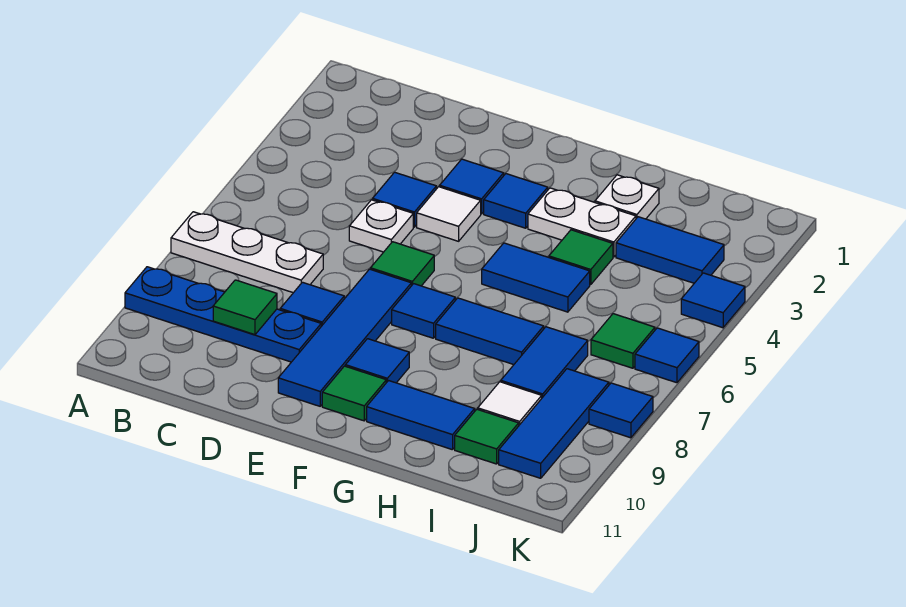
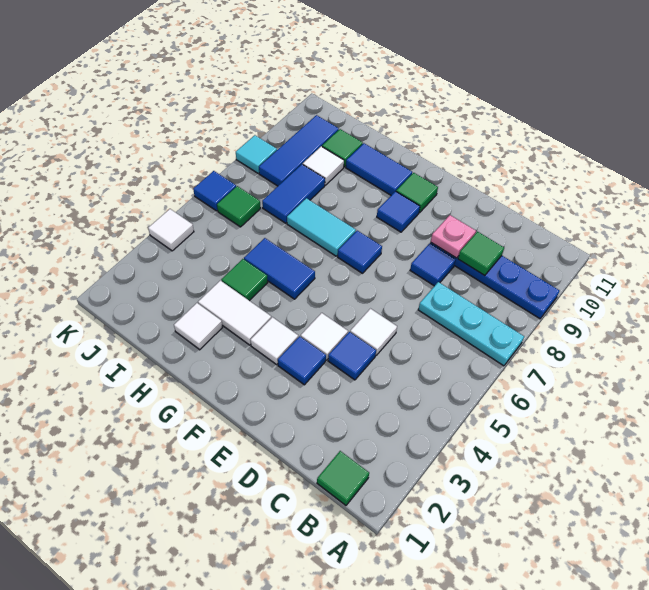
white plate A7:C7 level 1 -> cyan plate A7:C7 level 1
white plate D5 level 1 -> white tile D5 level 1
none -> pink plate D9 level 2
green tile E6 level 1 -> green tile B1 level 1
blue tile E7:E10 level 1 -> none
blue tile F3 level 1 -> white tile F3 level 1
white plate G3:H3 level 1 -> white tile G3:H3 level 1
blue tile G7:H7 level 1 -> cyan tile G7:H7 level 1
white plate H2 level 1 -> white tile H2 level 1
blue tile I3:J3 level 1 -> none
blue tile K4 level 1 -> white tile K4 level 1
blue tile K8 level 1 -> cyan tile K8 level 1

